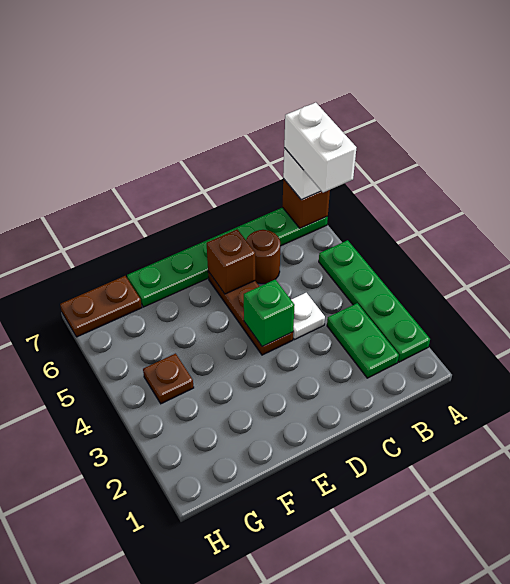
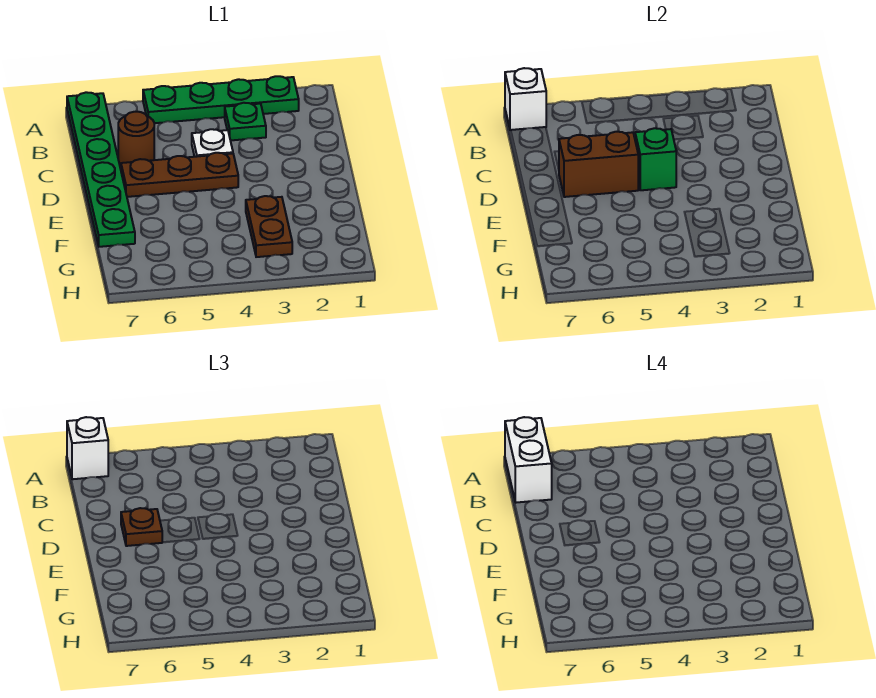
white brick A6:A7 level 4 -> white brick A7:B7 level 4
brown brick A7 level 2 -> white brick A7 level 2
green plate B2:B3 level 1 -> green plate B3 level 1
brown brick D6 level 2 -> brown brick D5:D6 level 2
brown plate G4 level 1 -> brown plate D6 level 3
brown plate G7:H7 level 1 -> brown plate F3:G3 level 1

